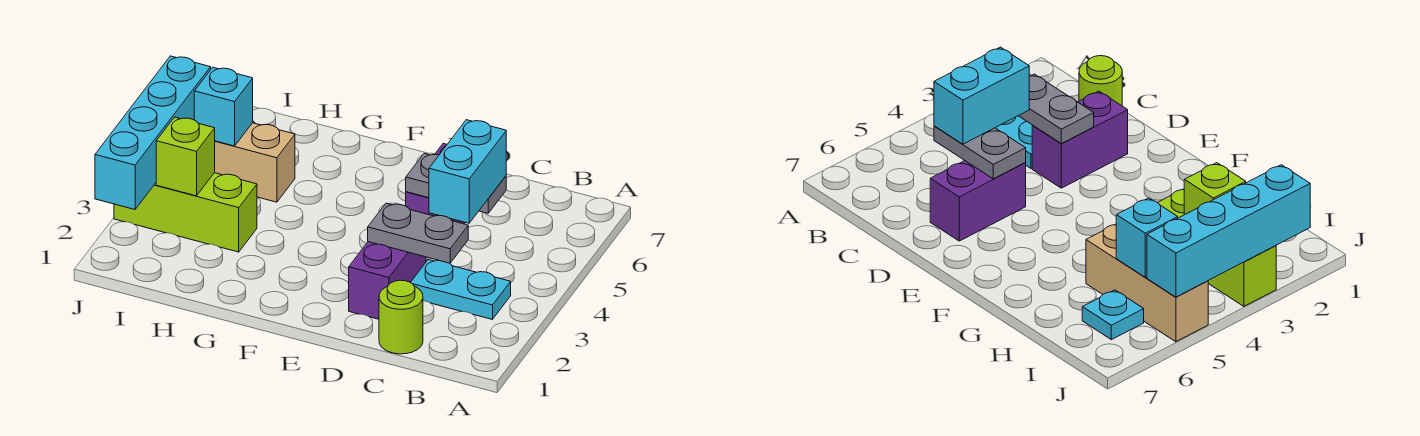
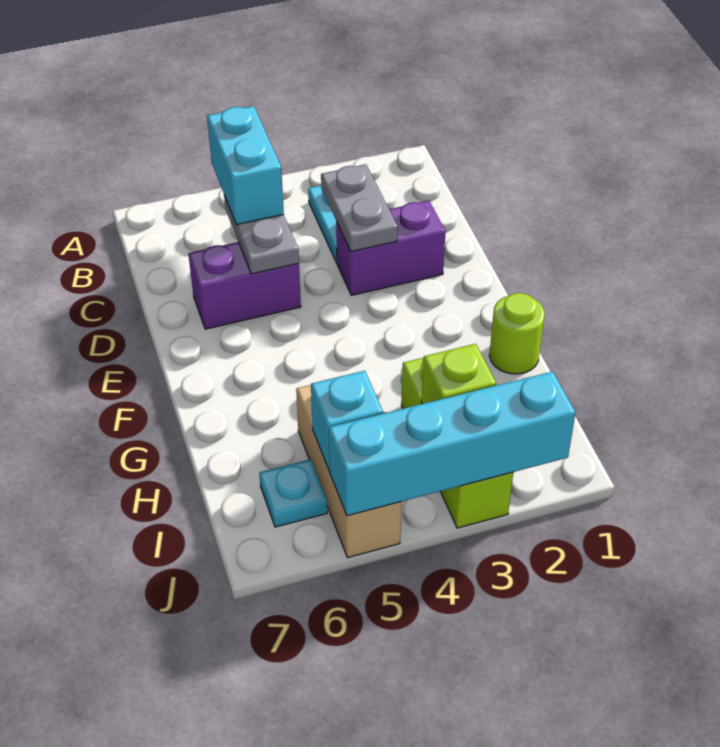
lime round brick C1 level 1 -> lime round brick G1 level 1
cyan brick C4:C5 level 3 -> cyan brick B5:C5 level 3

